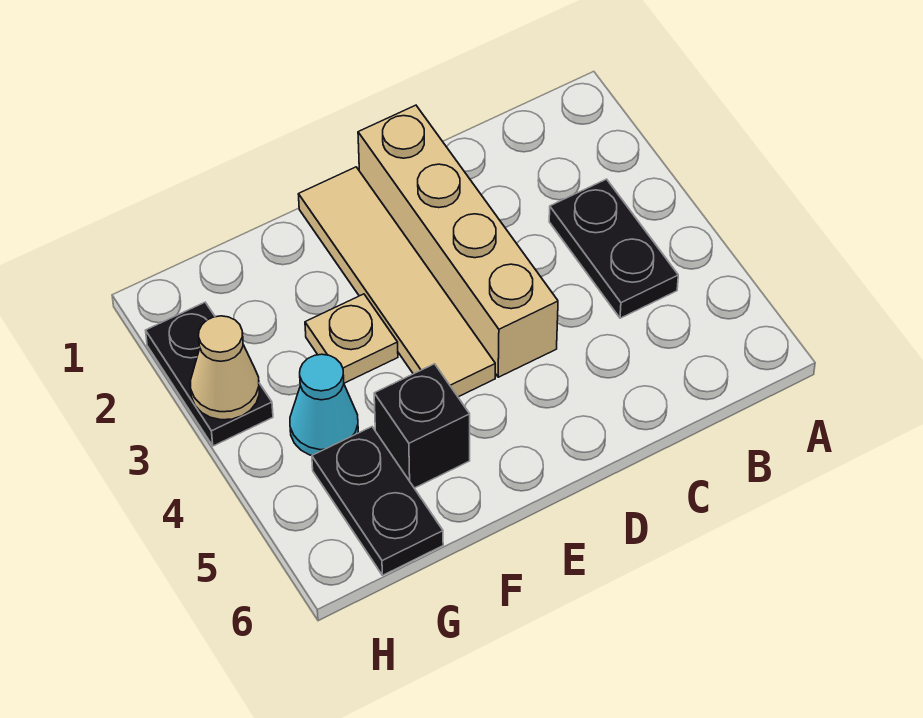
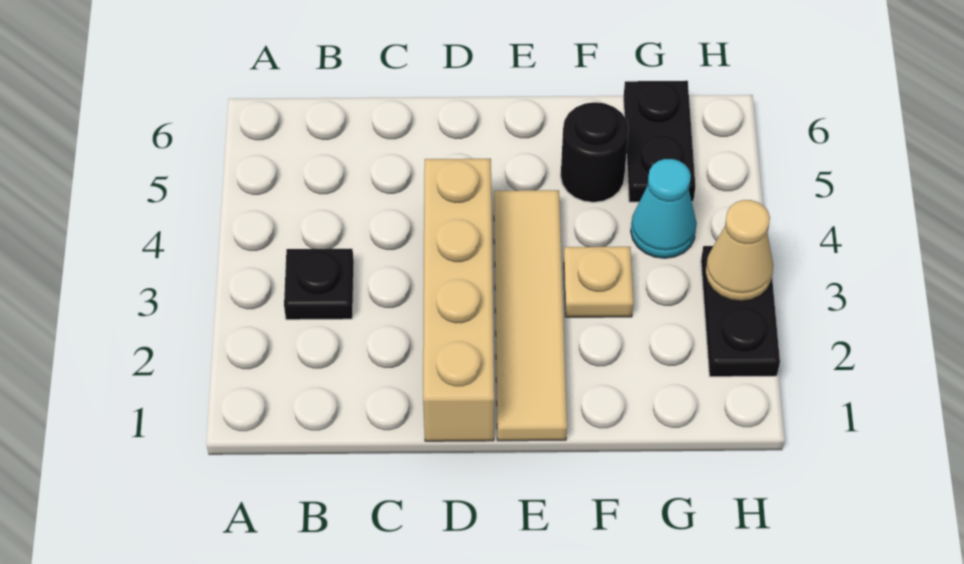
black plate B3:B4 level 1 -> black plate B3 level 1
black brick F5 level 1 -> black round brick F5 level 1

